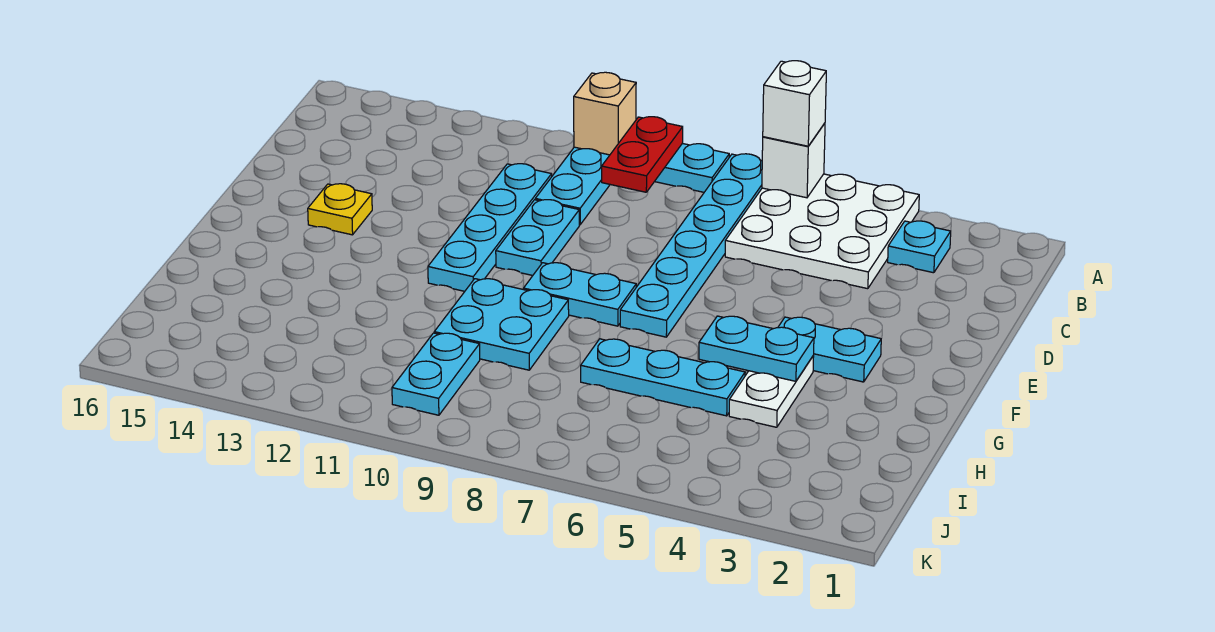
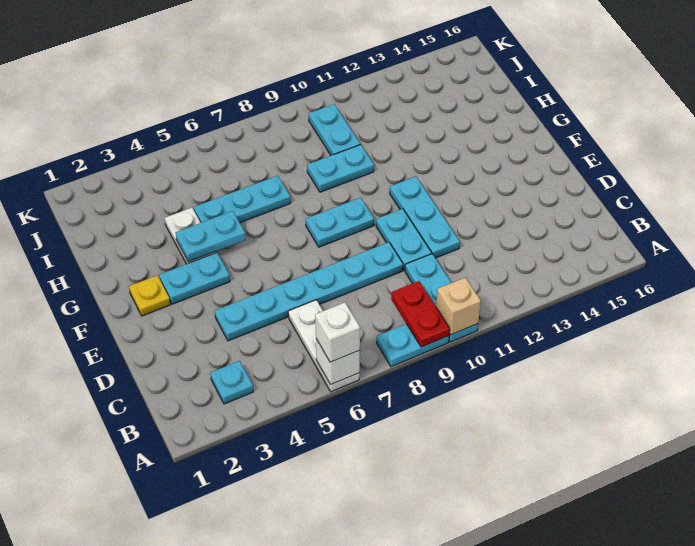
white plate A4:C6 level 1 -> white plate A6:C6 level 1
cyan plate A7:F7 level 1 -> cyan plate D4:D9 level 1
cyan plate C11:F11 level 1 -> cyan plate D11:F11 level 1
yellow plate E14 level 1 -> yellow plate F2 level 1
cyan plate G9:H10 level 1 -> cyan plate H9:H10 level 1

